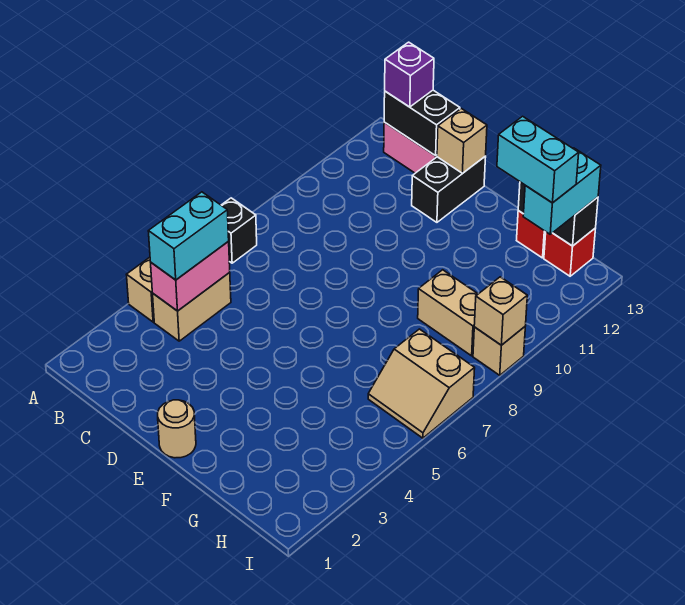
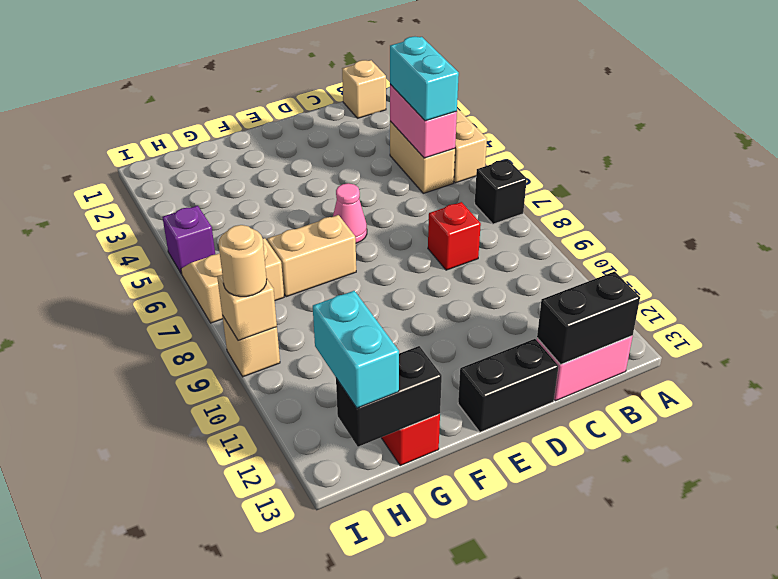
purple brick B13 level 3 -> purple brick I5 level 1
black brick D12:D13 level 1 -> black brick D13:E13 level 1
tan brick D13 level 2 -> tan brick B1 level 1
tan round brick E1 level 1 -> tan round brick I9 level 3
none -> pink cone E6 level 1
tan brick G9:H9 level 1 -> tan brick F7:G7 level 1
cyan brick G12:H12 level 4 -> none
red brick H13 level 1 -> red brick C8 level 1

